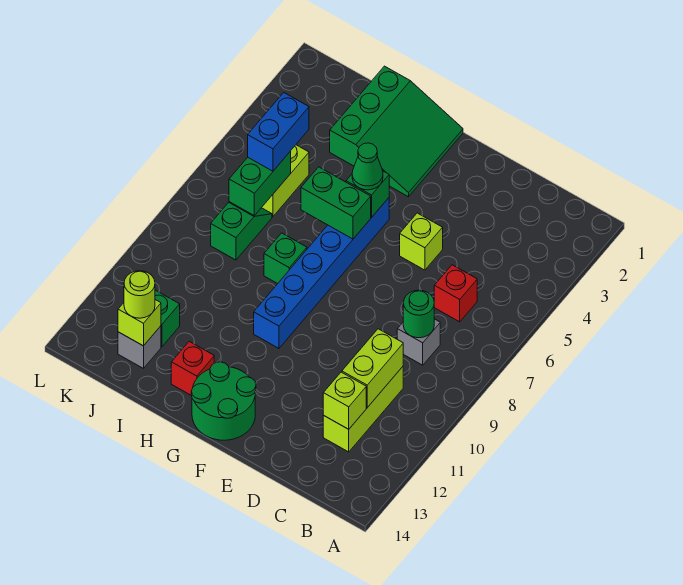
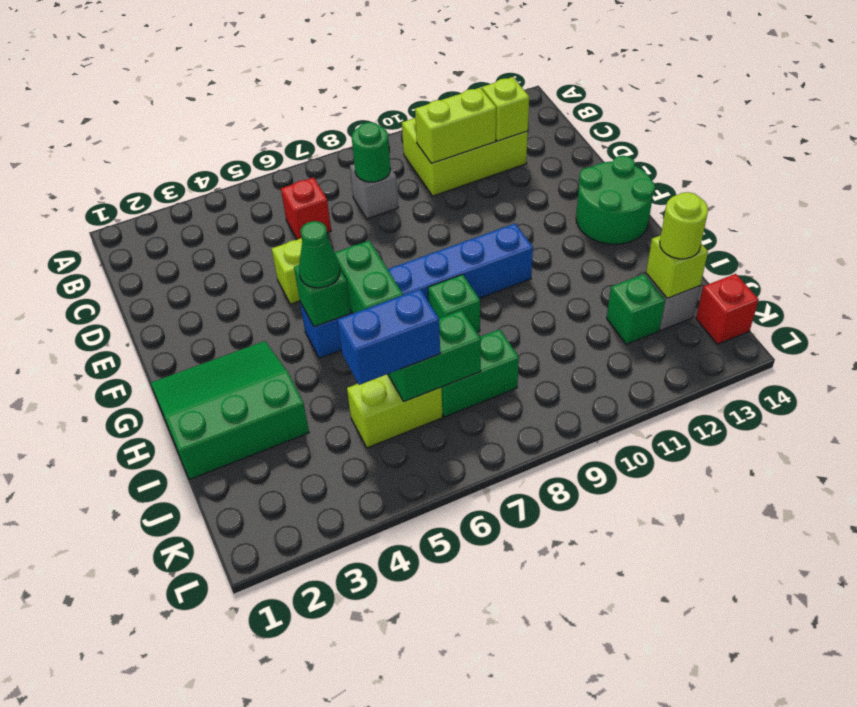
lime brick C10:C12 level 1 -> lime brick B10:C12 level 1
red brick H13 level 1 -> red brick K14 level 1
green slope J7:J8 level 1 top 8 -> green brick J7:J8 level 1

